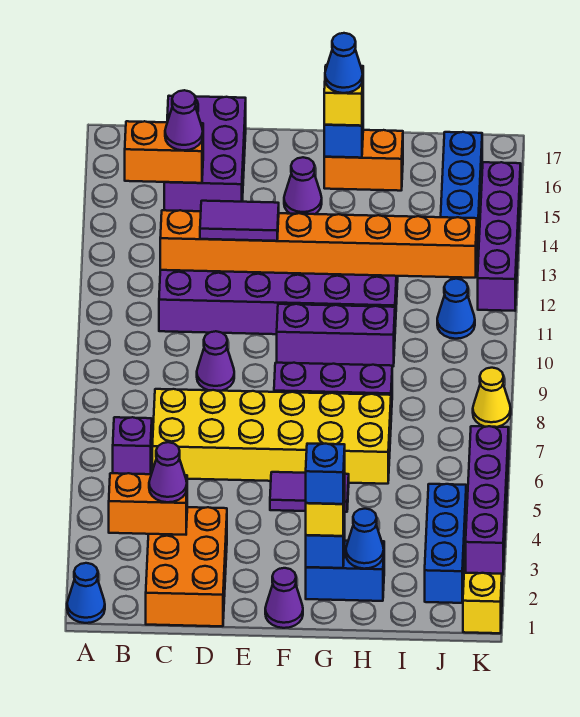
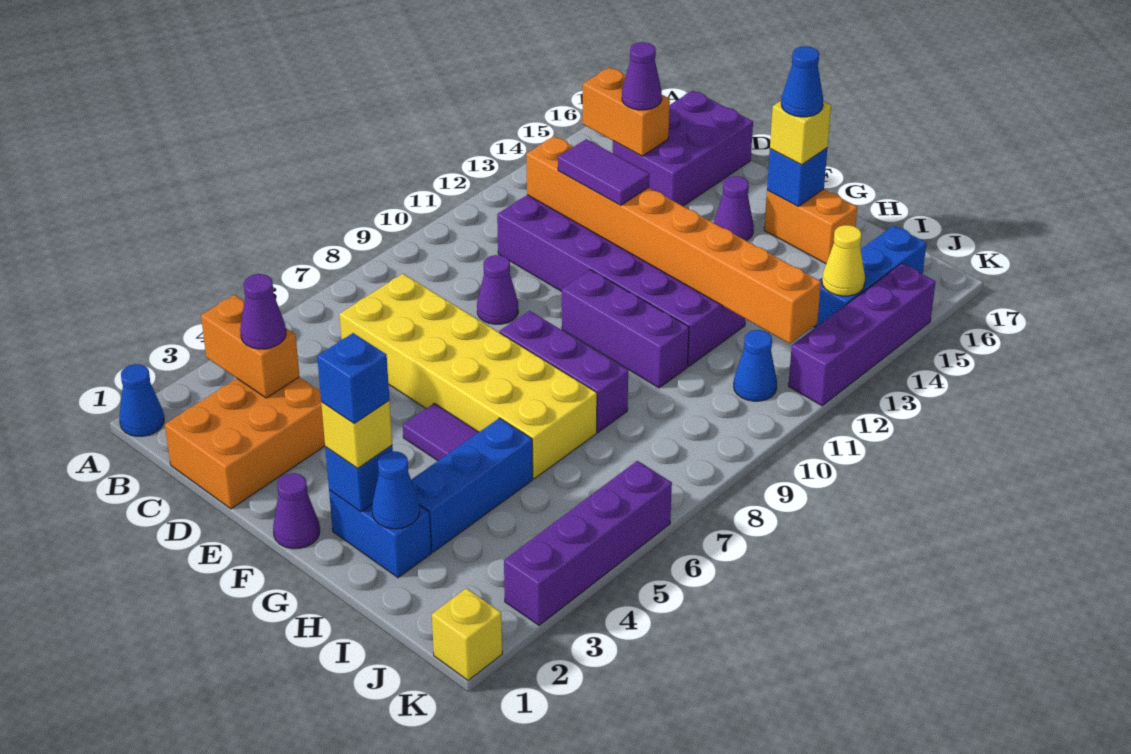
purple brick B6 level 1 -> none
blue brick J2:J4 level 1 -> blue brick H3:H5 level 1
yellow cone K8 level 1 -> yellow cone J14 level 2

